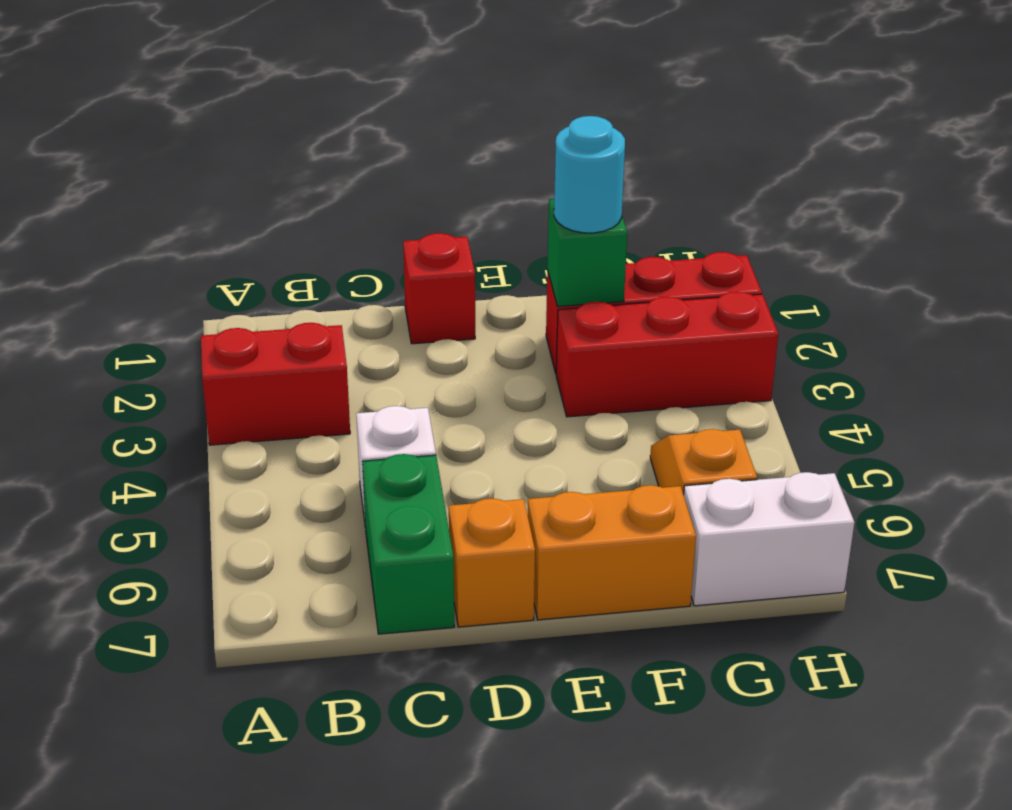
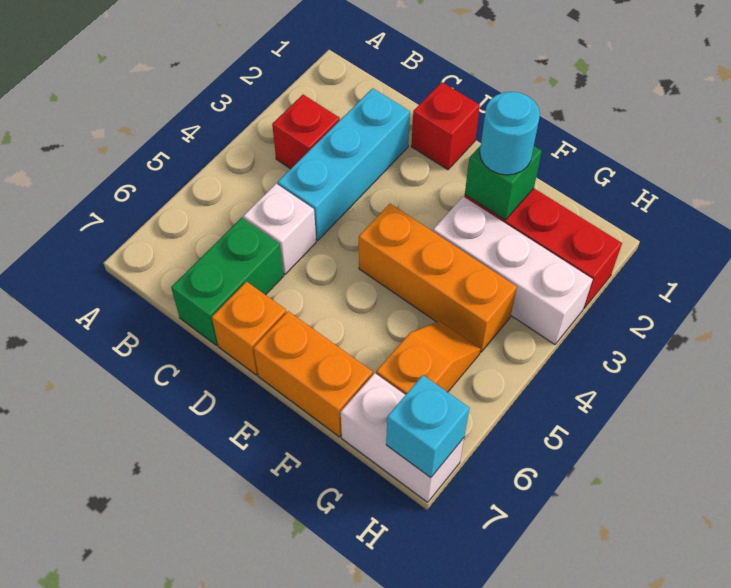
red brick A3:B3 level 1 -> red brick B3 level 1
none -> cyan brick C2:C4 level 1
none -> orange brick E4:G4 level 1
red brick F3:H3 level 1 -> white brick F3:H3 level 1
none -> cyan brick H7 level 2

